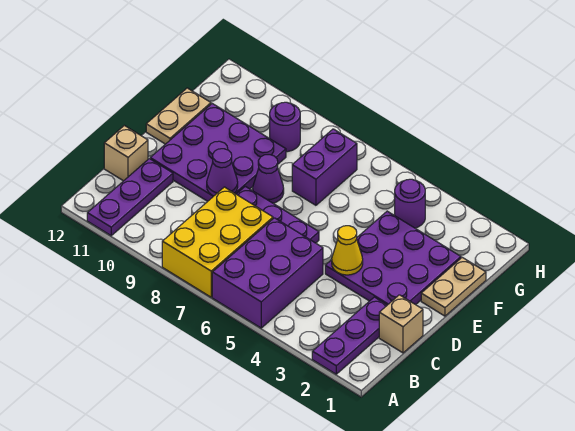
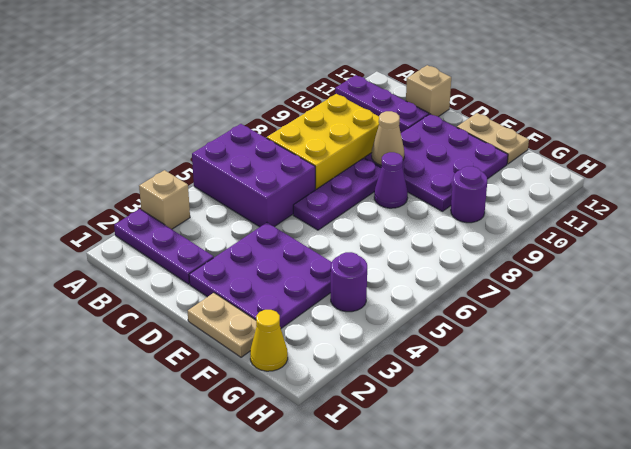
yellow brick A7:C8 level 1 -> yellow brick B7:C9 level 1
tan brick C1 level 1 -> tan brick A3 level 1
yellow cone D4 level 2 -> yellow cone G1 level 1
purple cone D9 level 2 -> tan cone D9 level 2
purple brick F7:G7 level 1 -> none

